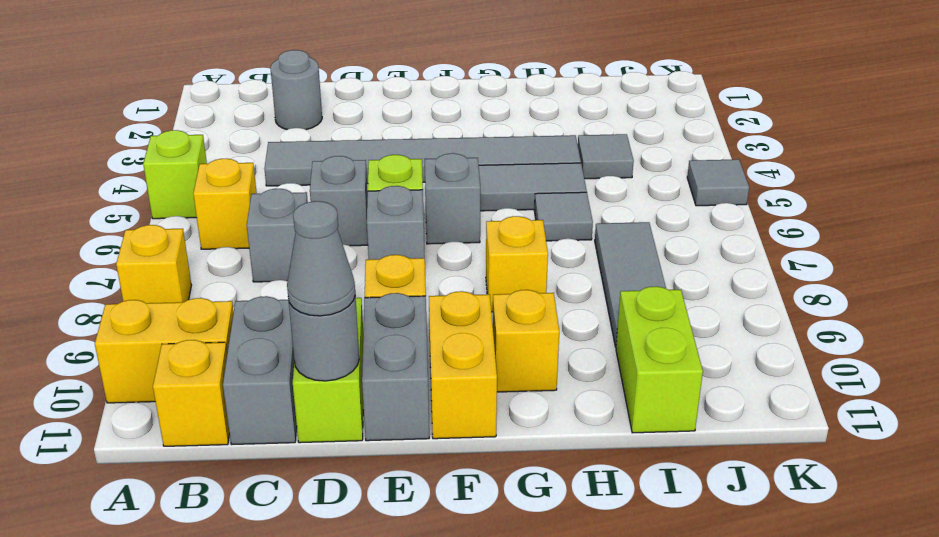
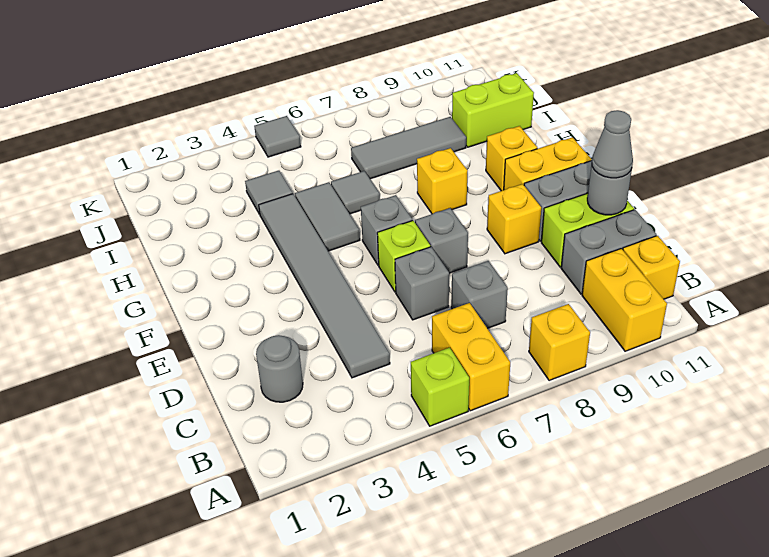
yellow brick B6 level 1 -> yellow brick A6:B6 level 1

